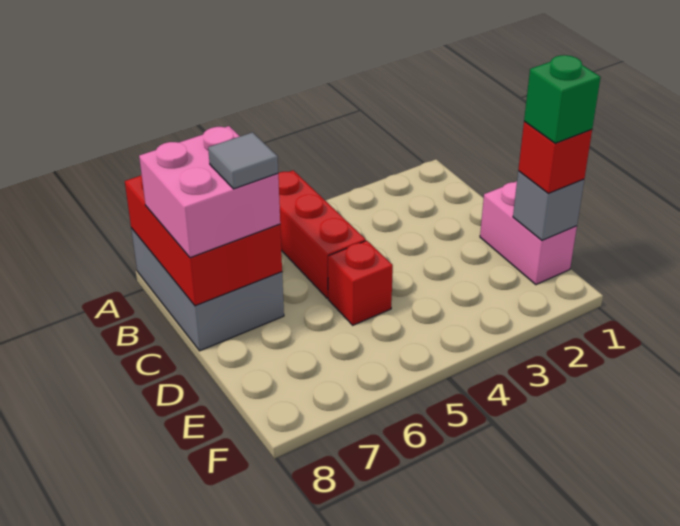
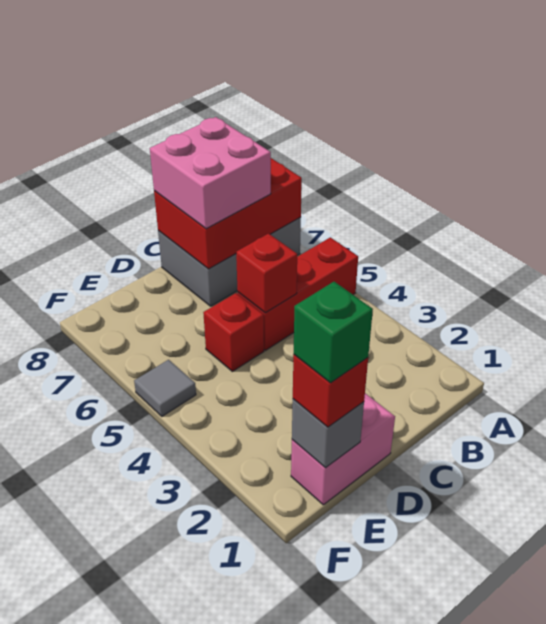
none -> red brick C5 level 2
grey tile C7 level 4 -> grey tile F5 level 1

